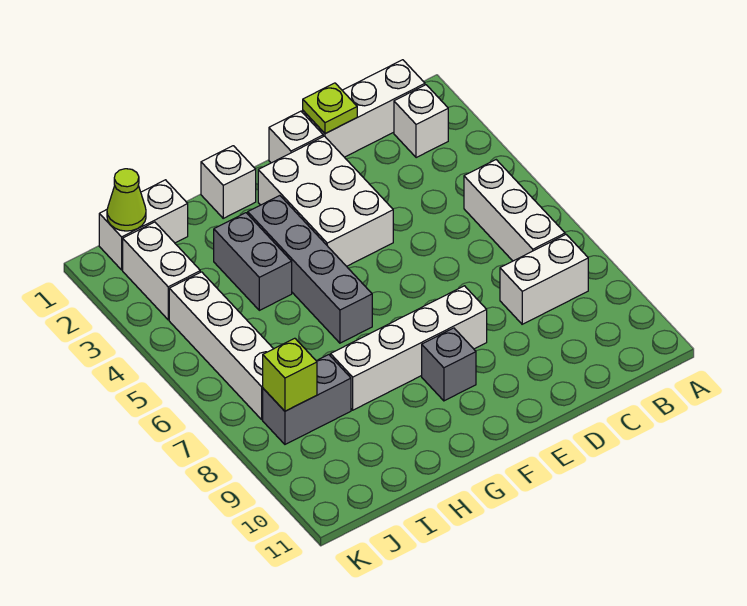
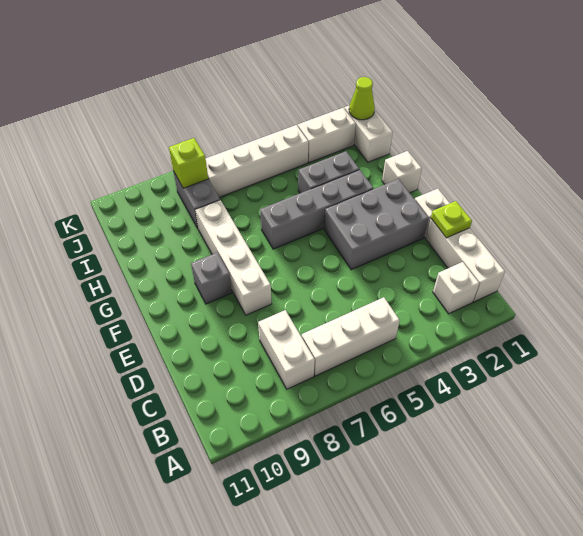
white brick E2:F4 level 1 -> grey brick E2:F4 level 1

